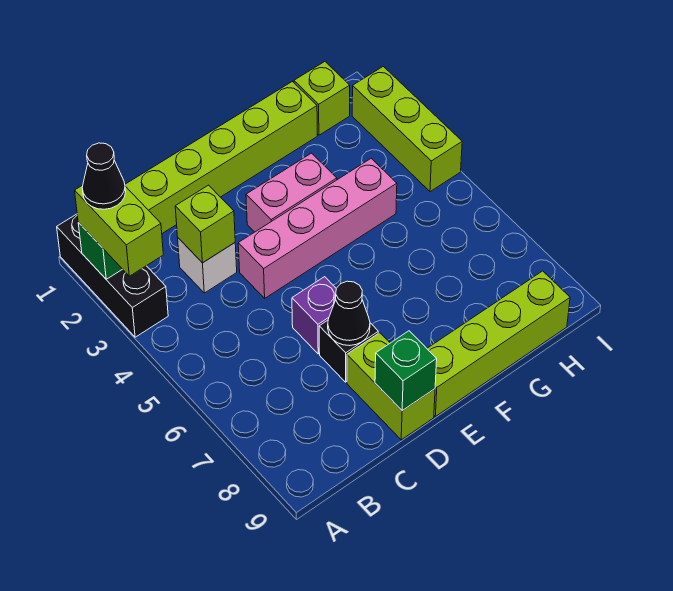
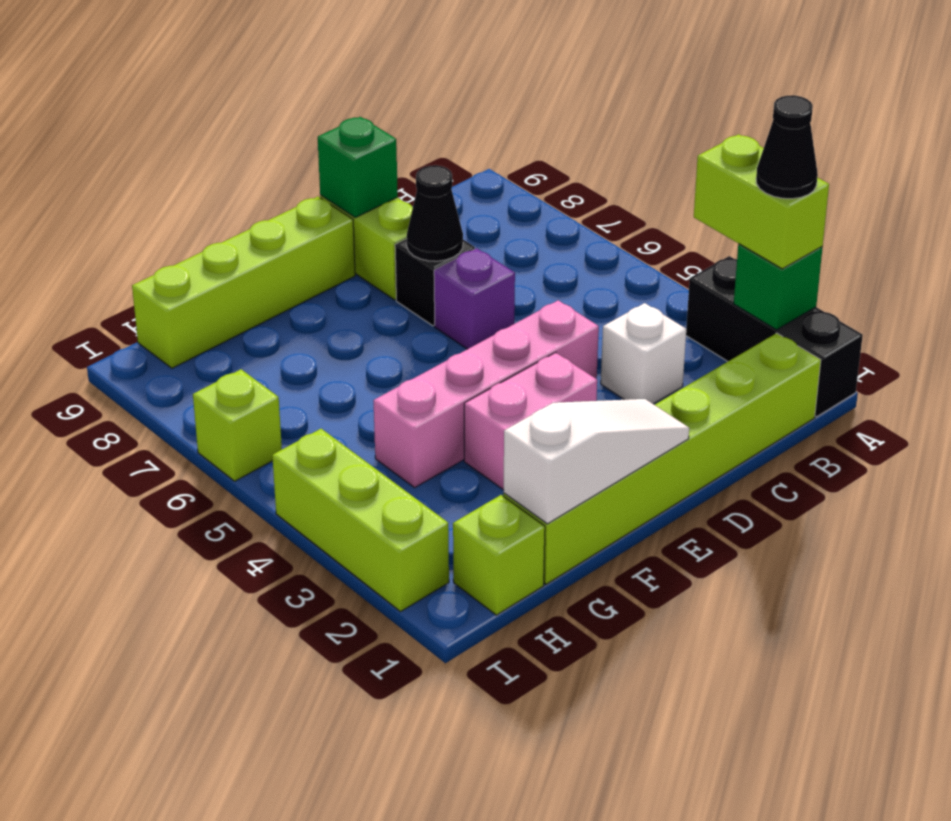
lime brick C3 level 2 -> lime brick I6 level 1
none -> white slope E1:G1 level 2 top G

